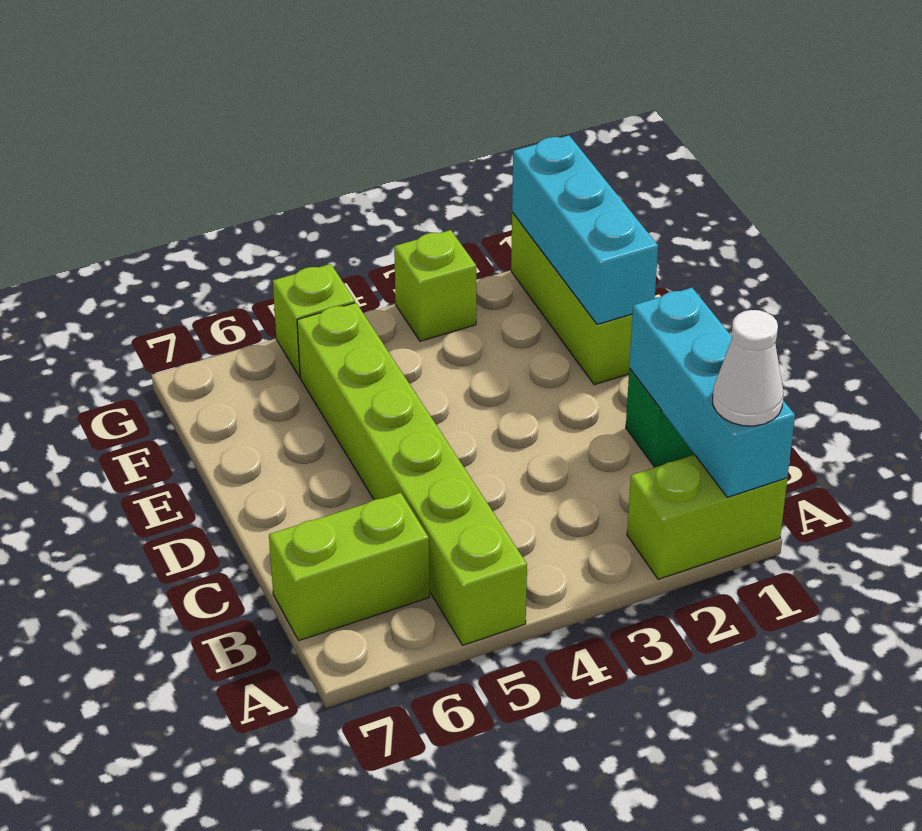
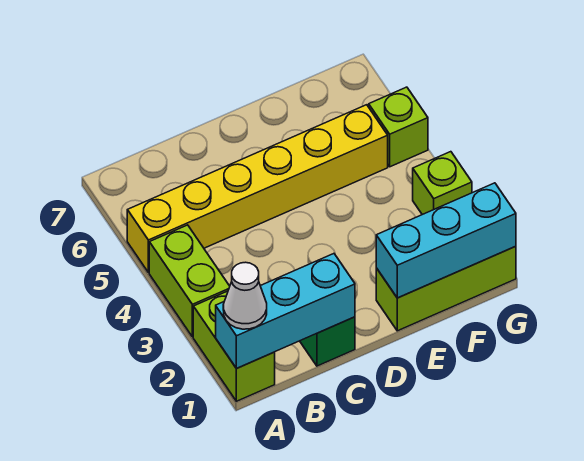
lime brick A5:F5 level 1 -> yellow brick A5:F5 level 1
lime brick B6:B7 level 1 -> lime brick A3:A4 level 1

